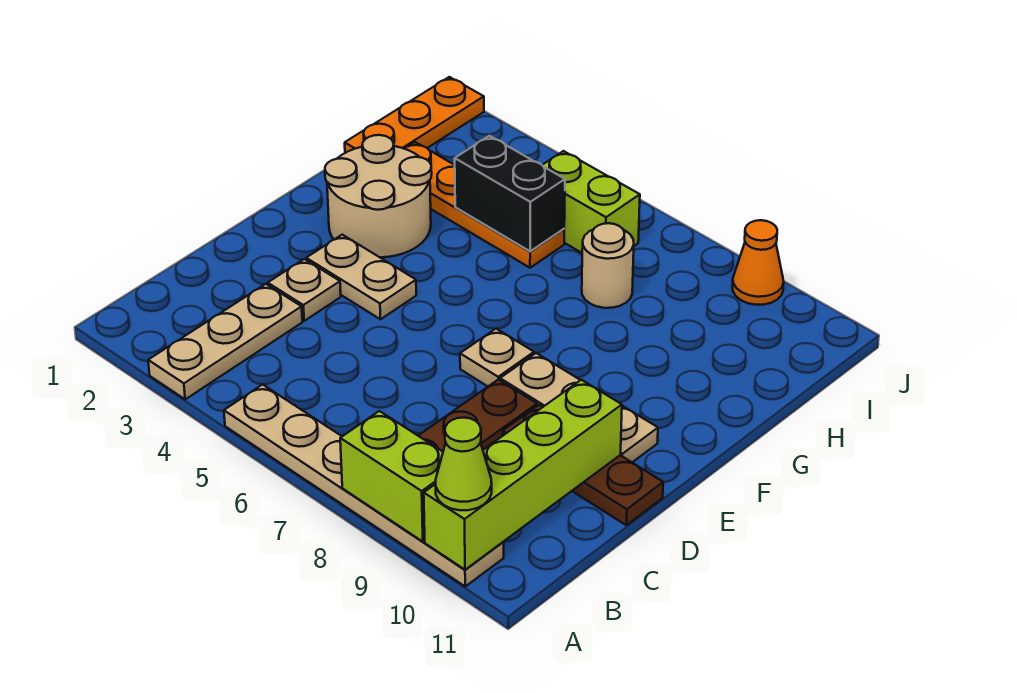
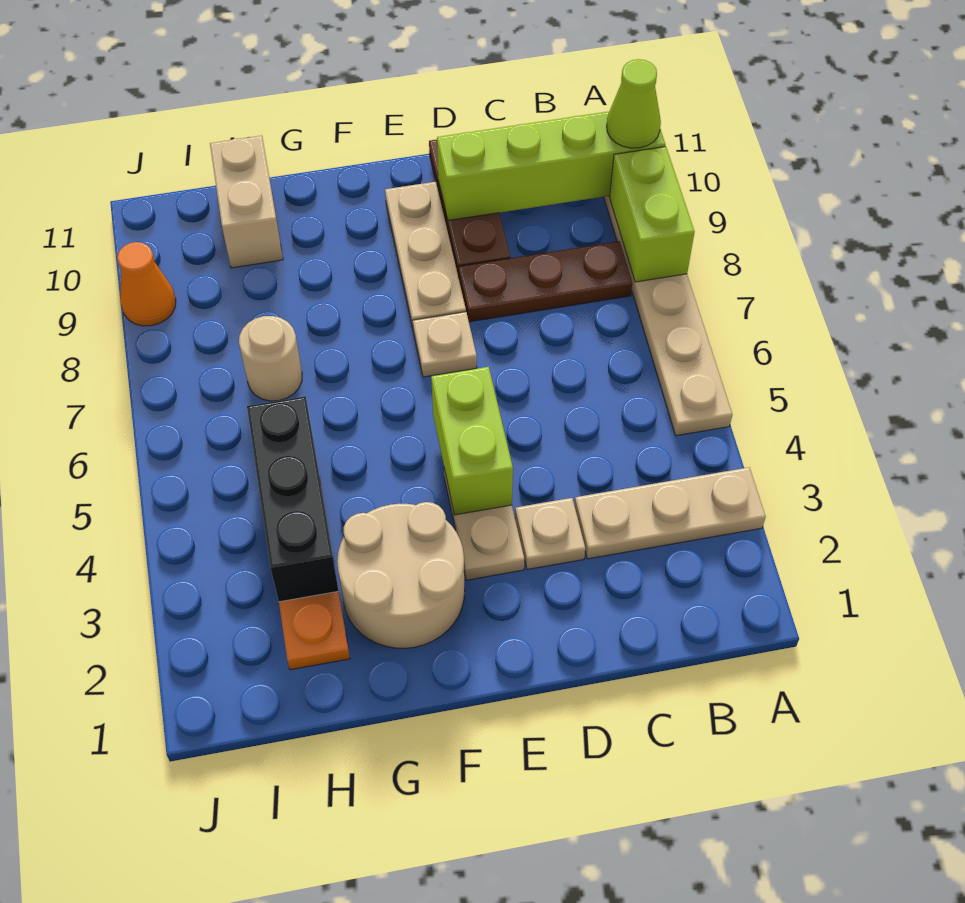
orange plate H1:J1 level 1 -> none
black brick H4:H5 level 2 -> black brick H3:H5 level 2
none -> tan brick H10:H11 level 1
lime brick I5:I6 level 1 -> lime brick E4:E5 level 2

